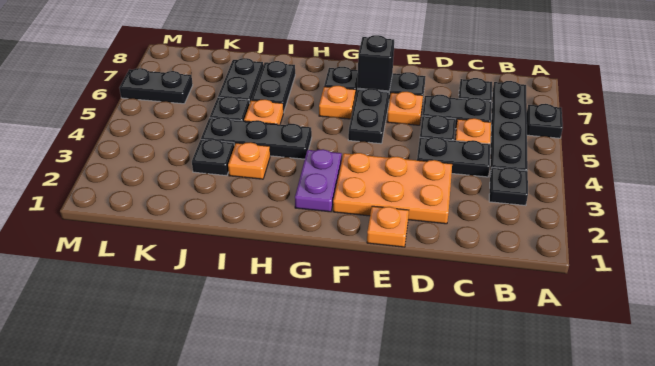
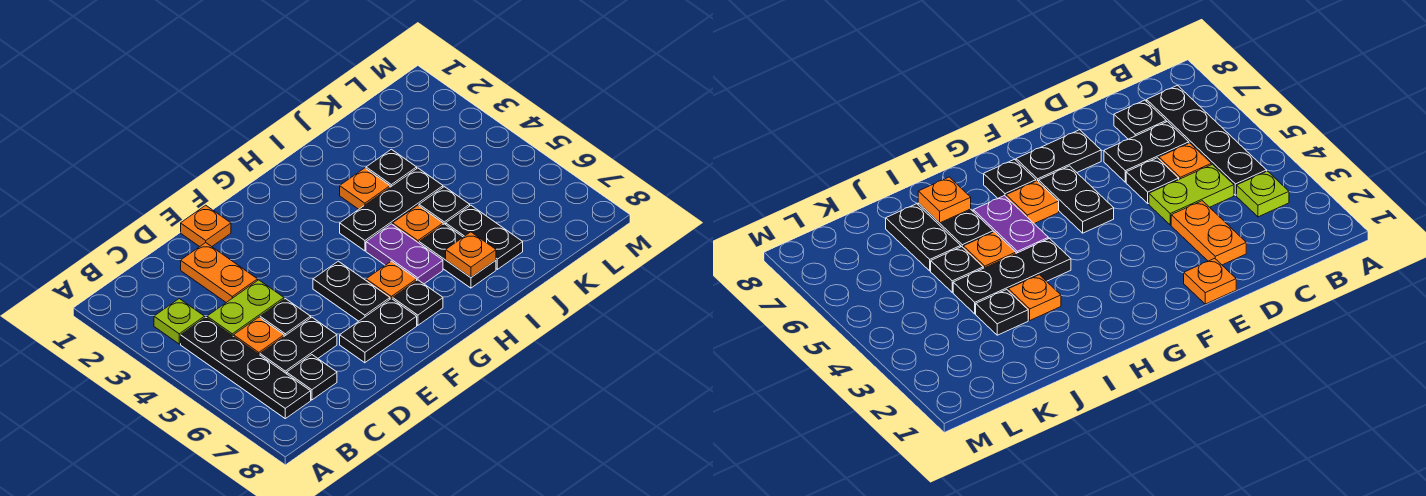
black plate A6 level 1 -> none
black plate B3 level 1 -> lime plate B3 level 1
black plate C4:D4 level 1 -> lime plate C4:D4 level 1
orange plate D2:F3 level 1 -> orange plate D2:D3 level 1
orange plate E6 level 1 -> orange plate I7 level 2
black brick F7 level 2 -> none
purple plate G2:G3 level 1 -> purple plate H5:H6 level 1
black plate L6:M6 level 1 -> none

